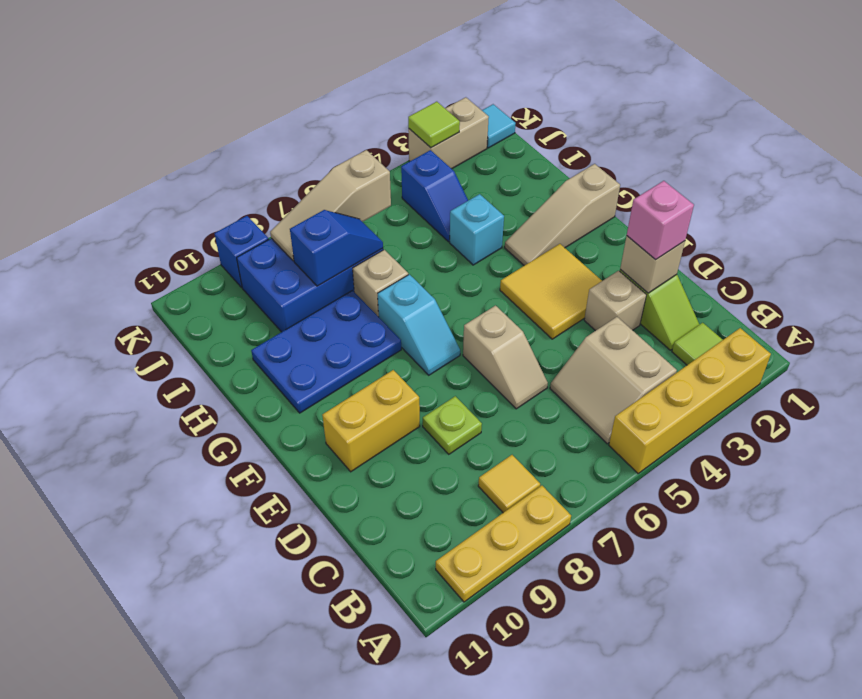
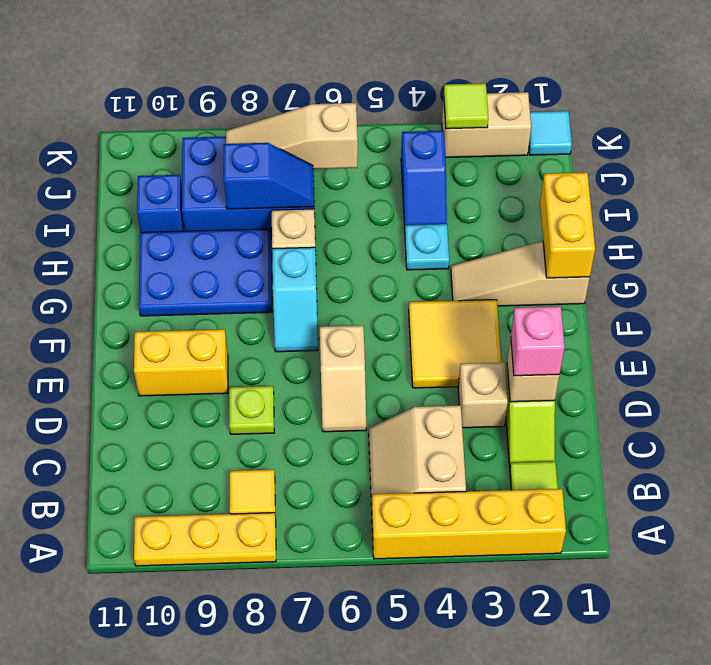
none -> yellow brick G1:H1 level 2
cyan brick H4 level 1 -> cyan plate H4 level 1
blue brick K9 level 1 -> blue brick I10 level 1

